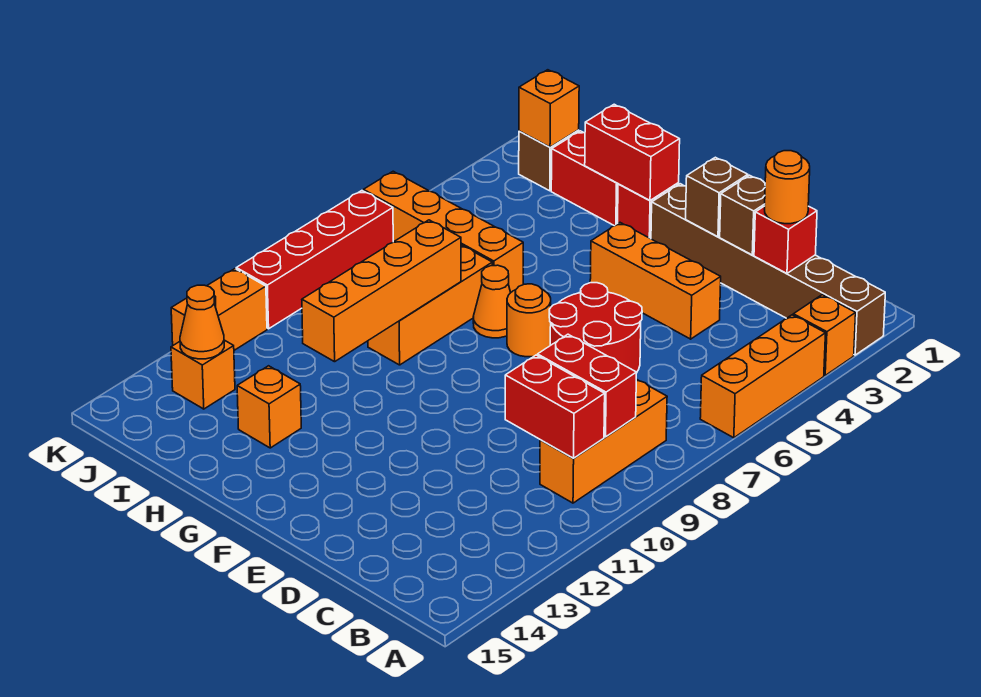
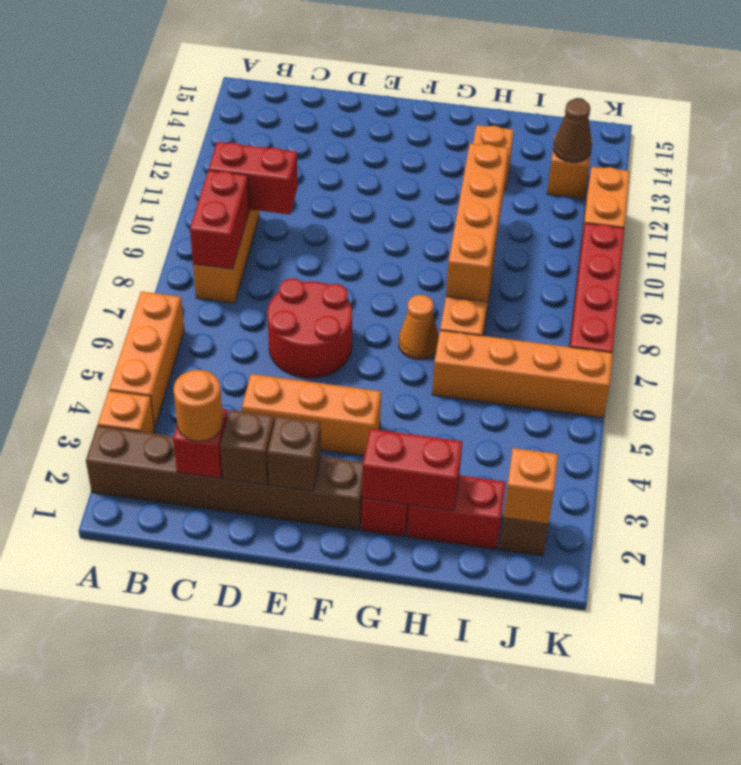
red brick B9:C9 level 2 -> red brick B8:B9 level 2
orange round brick F7 level 1 -> none
orange cone J13 level 2 -> brown cone J13 level 2

